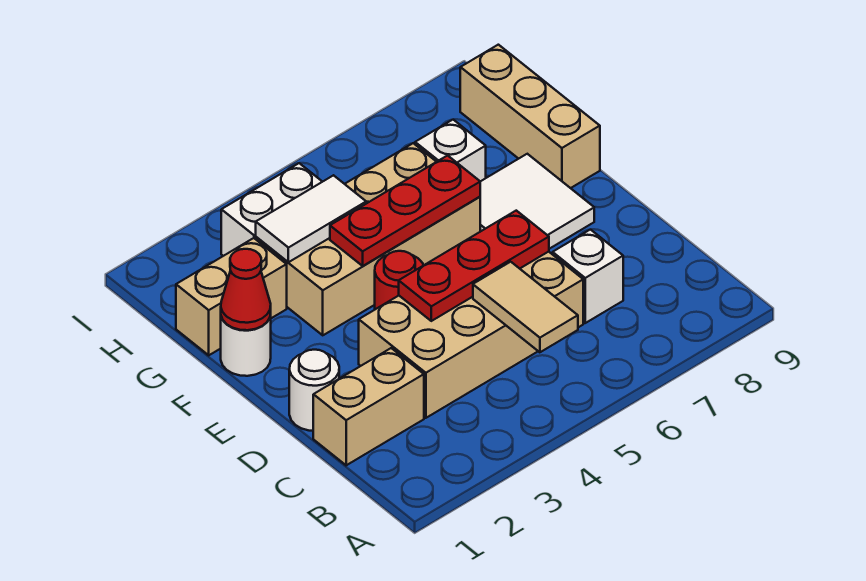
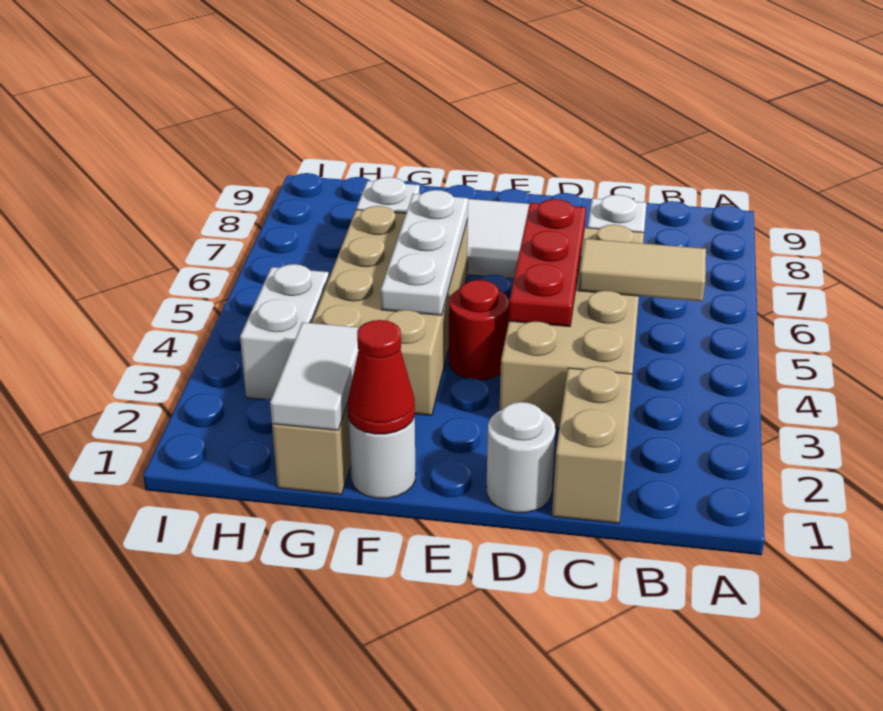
red plate F4:F6 level 2 -> white plate F4:F6 level 2
tan brick F9:H9 level 1 -> none
white tile G3:G4 level 2 -> white tile G1:G2 level 2

